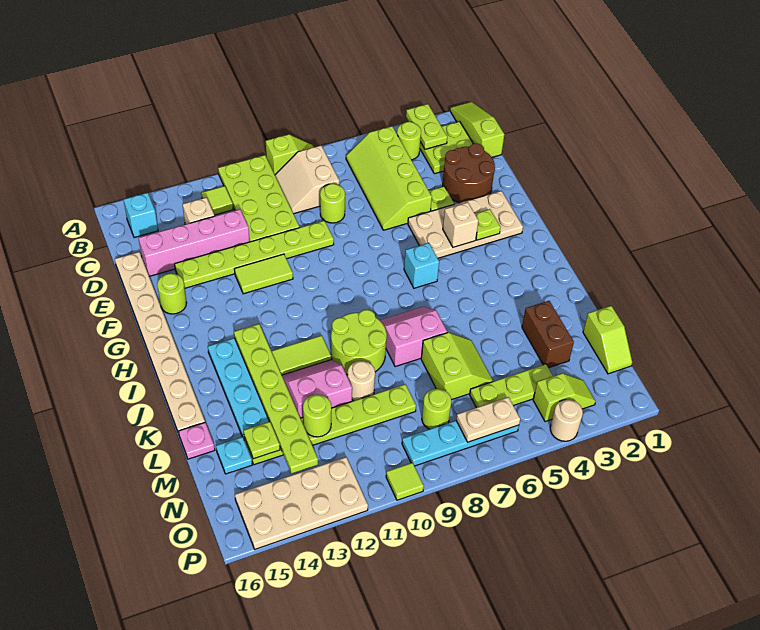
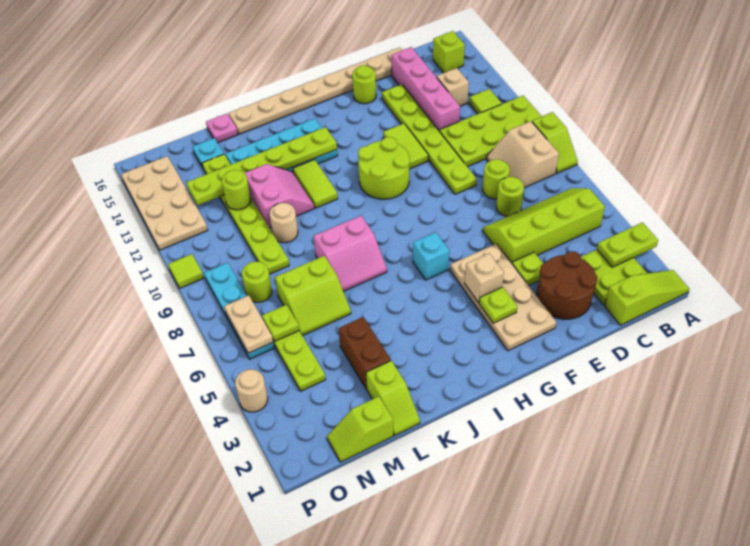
lime round brick B4 level 1 -> lime round brick D7 level 1
tan slope B8:C9 level 1 top 8 -> tan slope B8:C9 level 1 top B
cyan brick B15 level 1 -> lime brick B15 level 1
pink slope J7:K8 level 1 top K -> pink slope J7:K8 level 1 top 8
lime round brick J9:K10 level 1 -> lime round brick G10:H11 level 1
brown brick L3:M3 level 1 -> brown brick L3:L4 level 1
lime plate M14 level 2 -> lime plate N6 level 2
lime slope O3:O4 level 1 top 4 -> lime slope L1:L2 level 1 top 2

